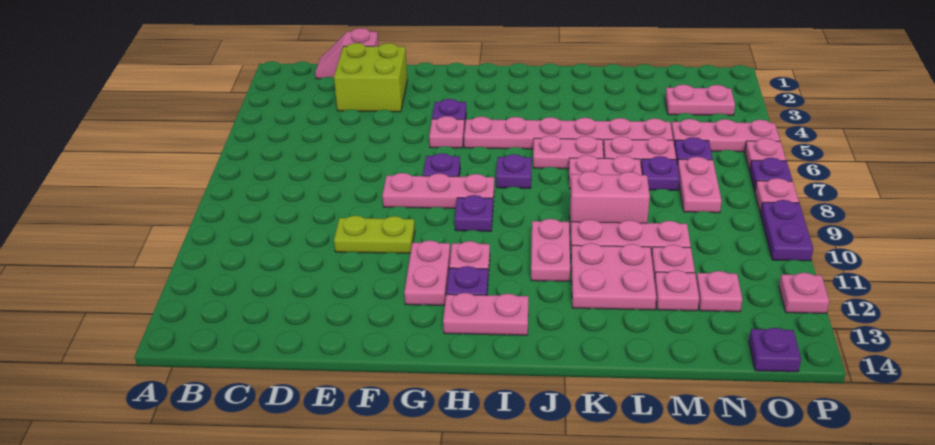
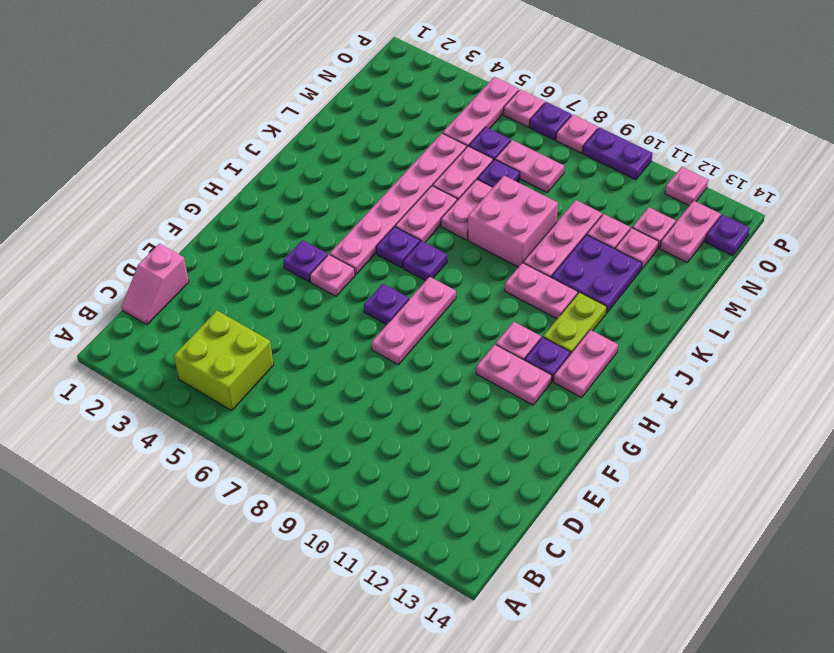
lime brick D2:E3 level 1 -> lime brick B4:C5 level 1
lime plate E10:F10 level 1 -> lime plate I12:J12 level 1
purple plate H9 level 1 -> purple plate I6 level 1
pink brick K9:L9 level 1 -> pink brick K8:L9 level 1
pink plate K11:L12 level 1 -> purple plate K11:L12 level 1
pink plate N3:O3 level 1 -> pink plate N13:O13 level 1

